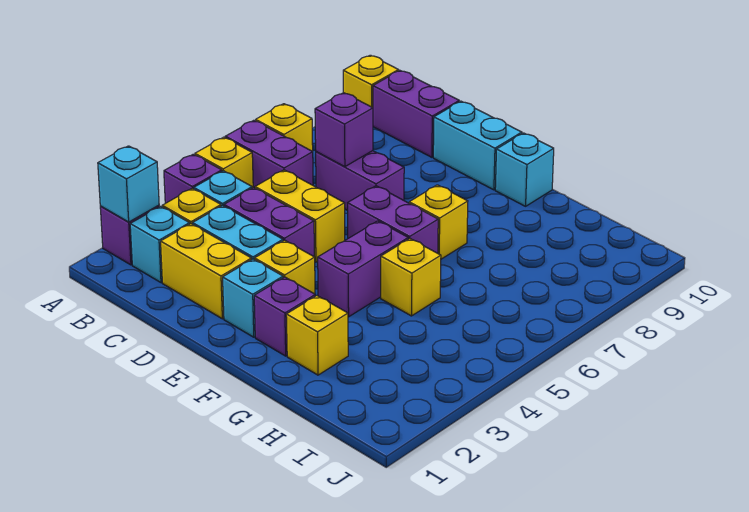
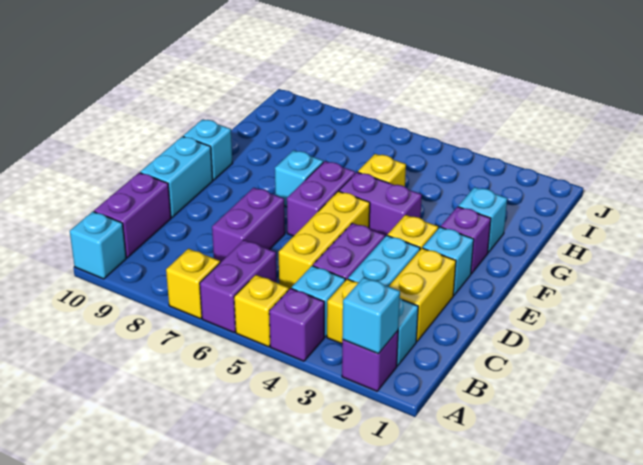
yellow brick A10 level 1 -> cyan brick A10 level 1
yellow brick C5:D5 level 1 -> yellow brick C5:E5 level 1
purple brick C7 level 2 -> none
yellow brick F7 level 1 -> cyan brick F7 level 1
yellow brick G2 level 1 -> cyan brick G2 level 1

